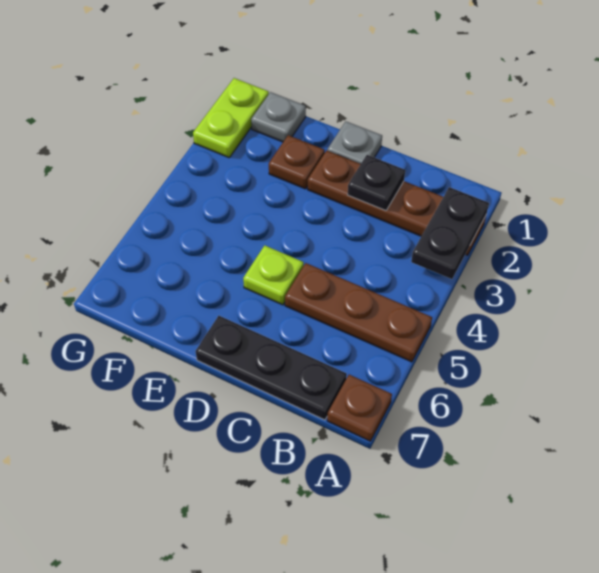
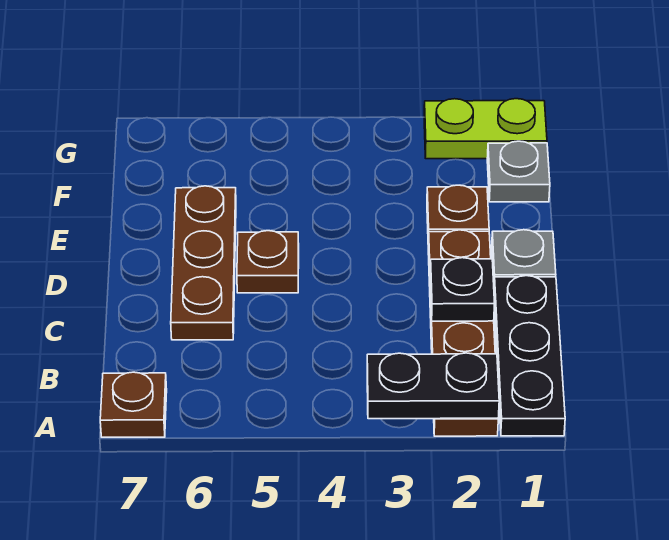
brown plate A5:C5 level 1 -> brown plate C6:E6 level 1
black plate B7:D7 level 1 -> black plate A1:C1 level 1
lime plate D5 level 1 -> brown plate D5 level 1

